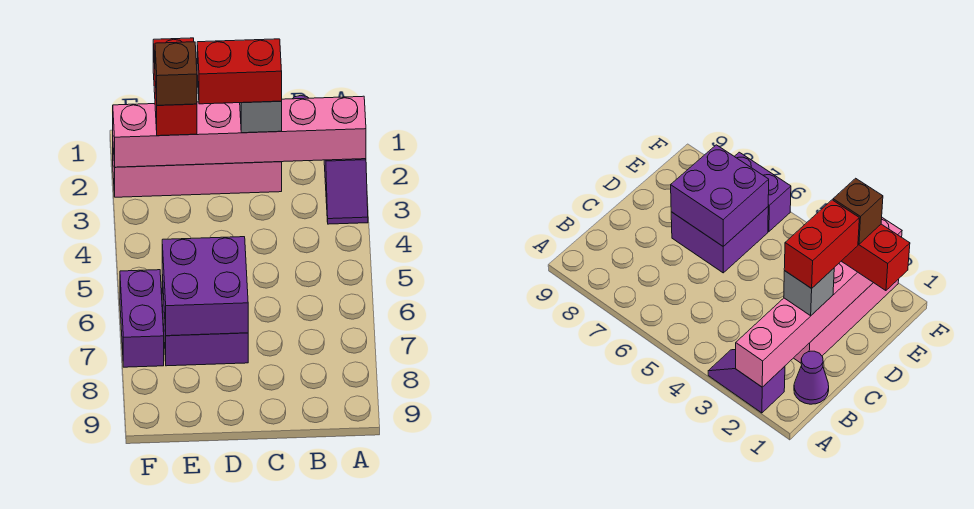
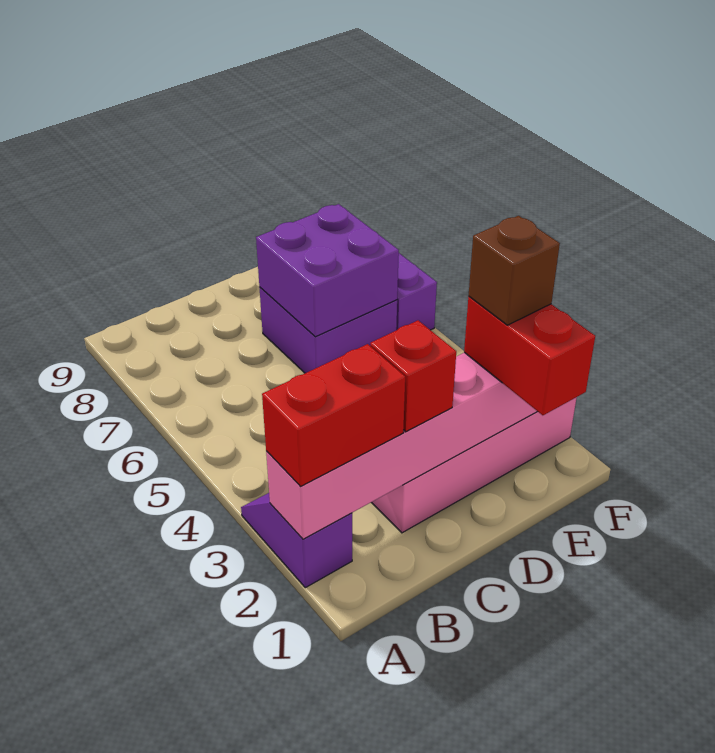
purple cone B1 level 1 -> none
grey brick C2 level 3 -> red brick C2 level 3
red brick C2:D2 level 4 -> red brick A2:B2 level 3

